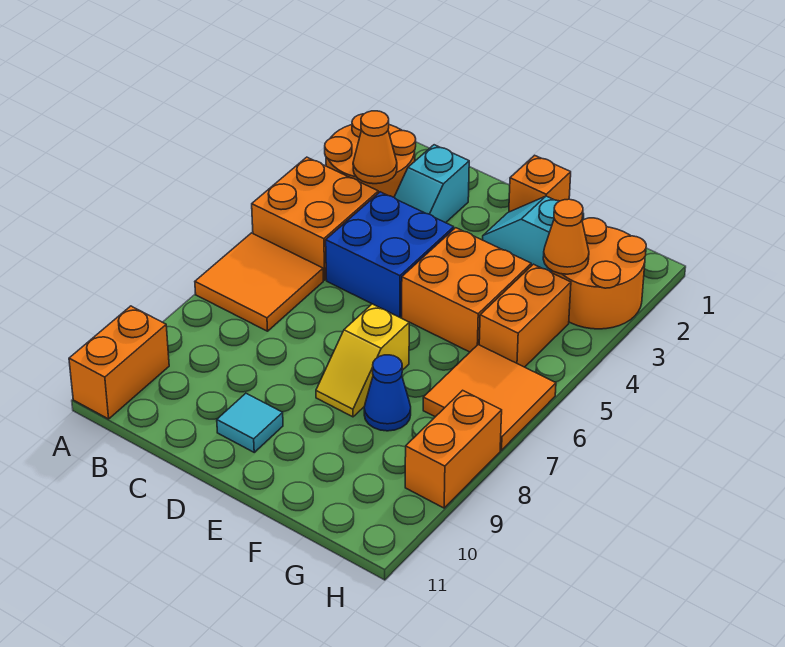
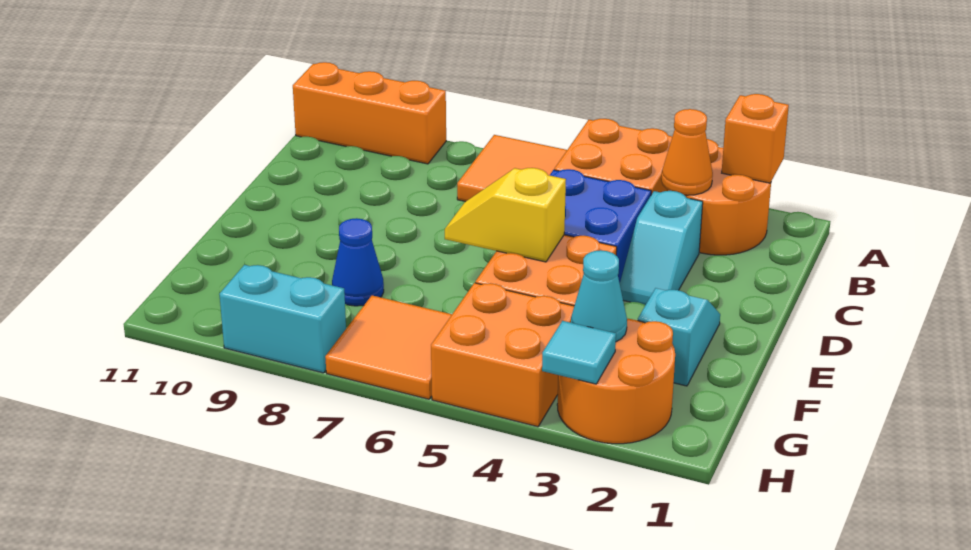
orange brick A10:A11 level 1 -> orange brick A9:A11 level 1
cyan slope C2:C3 level 1 top 2 -> cyan slope C3:D3 level 1 top C
cyan tile D10 level 1 -> cyan tile H3 level 2
orange brick E1 level 1 -> orange brick A2 level 2
yellow slope E7:E8 level 1 top 7 -> yellow slope E5:E6 level 2 top 5
orange cone G3 level 2 -> cyan cone G3 level 2
orange brick G4:G5 level 1 -> orange brick G4:H5 level 1
orange brick H8:H9 level 1 -> cyan brick H8:H9 level 1

